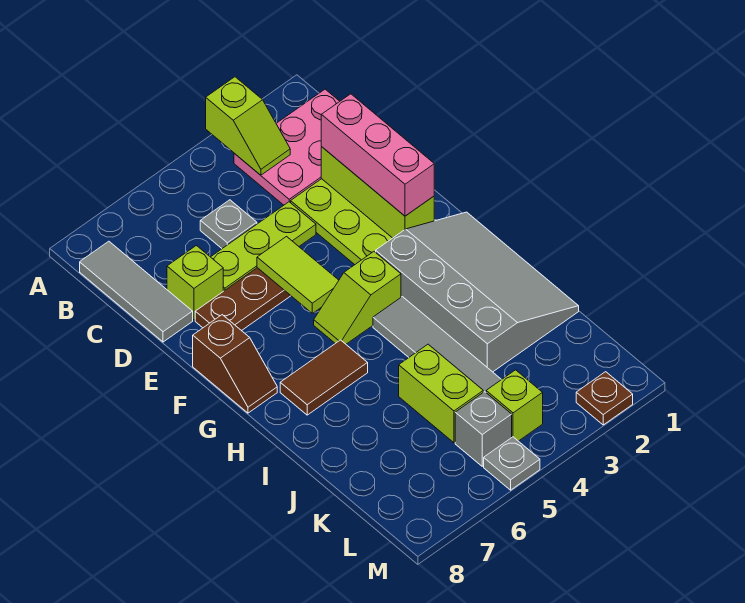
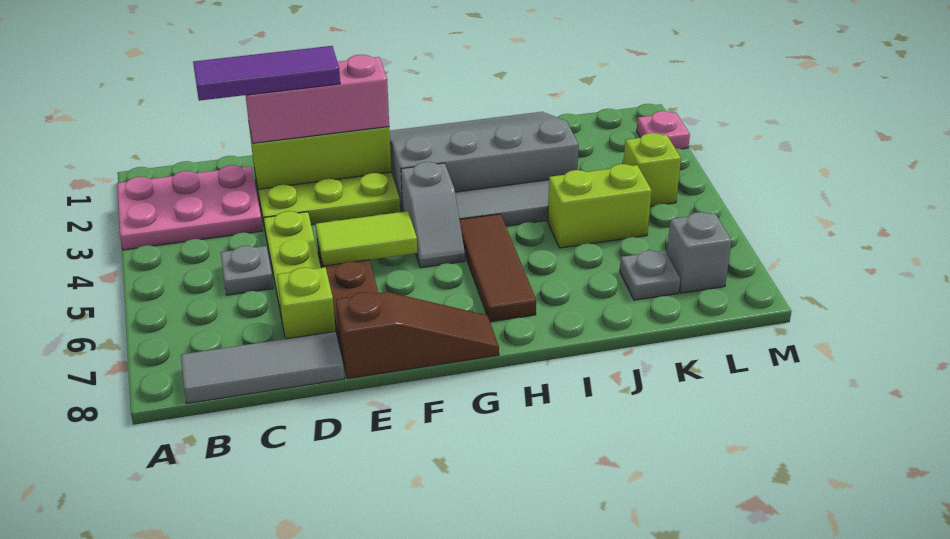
lime slope A3:B3 level 2 top A -> none
pink plate B1:C3 level 1 -> pink plate A2:C3 level 1
none -> purple tile C2:E2 level 4
brown slope F8:G8 level 1 top F -> brown slope E8:G8 level 1 top E
lime slope G4:G5 level 1 top 4 -> grey slope G4:G5 level 1 top 4
brown tile H6:H7 level 1 -> brown tile H5:H7 level 1
grey brick L5 level 1 -> grey brick L7 level 1
brown plate M2 level 1 -> pink plate M2 level 1
grey plate M5 level 1 -> grey plate K7 level 1

